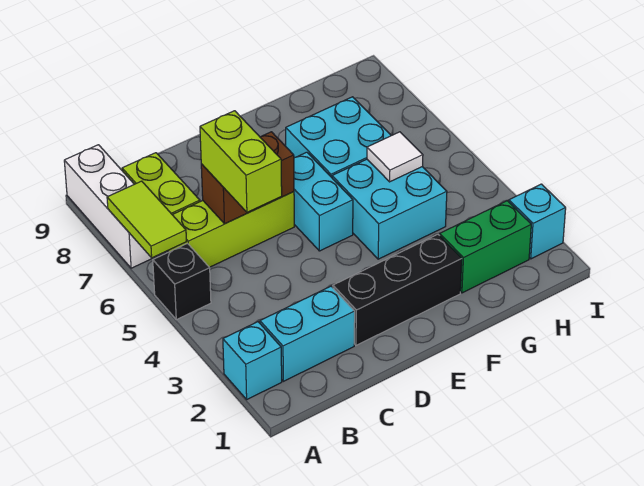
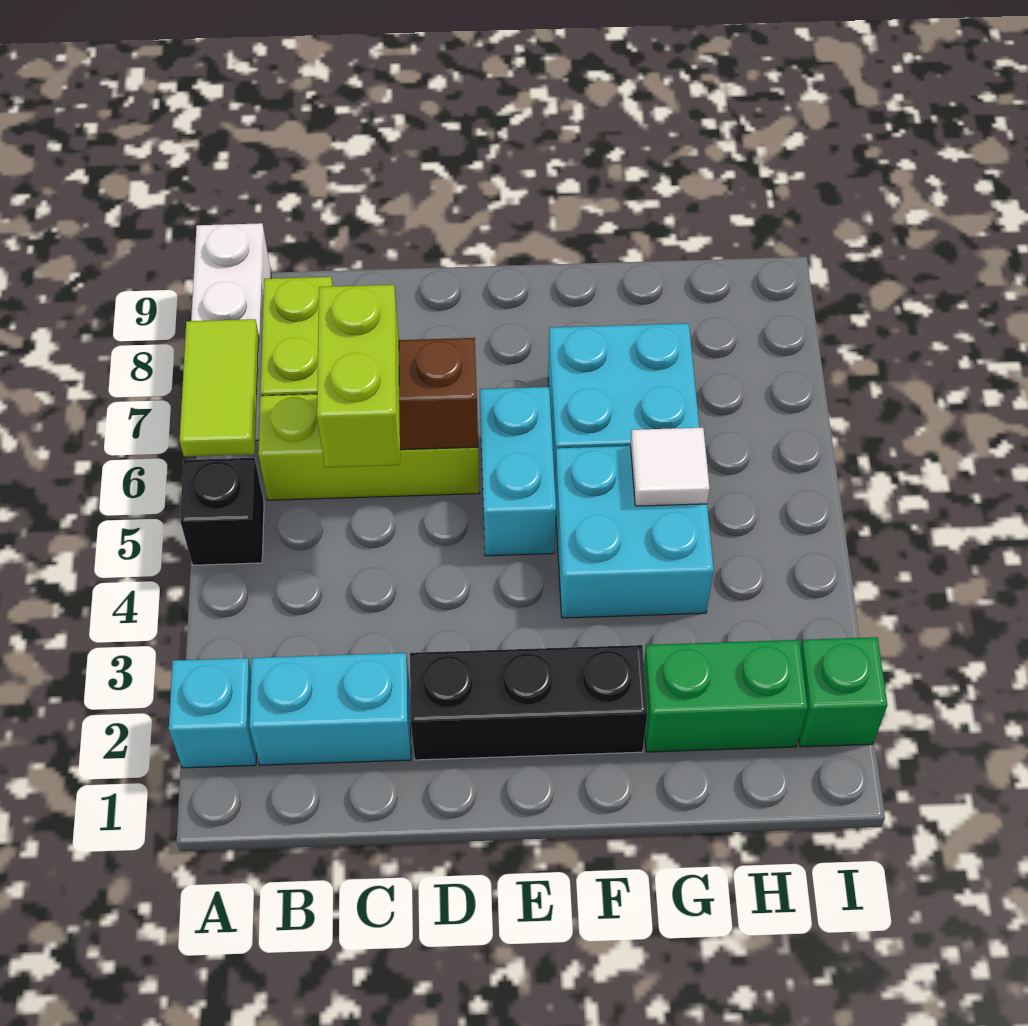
cyan brick I2 level 1 -> green brick I2 level 1

